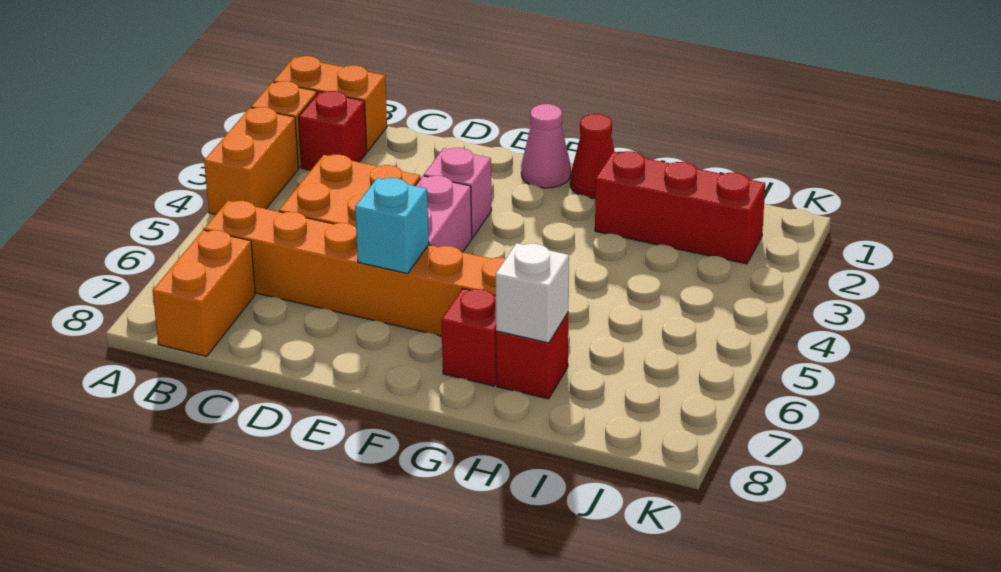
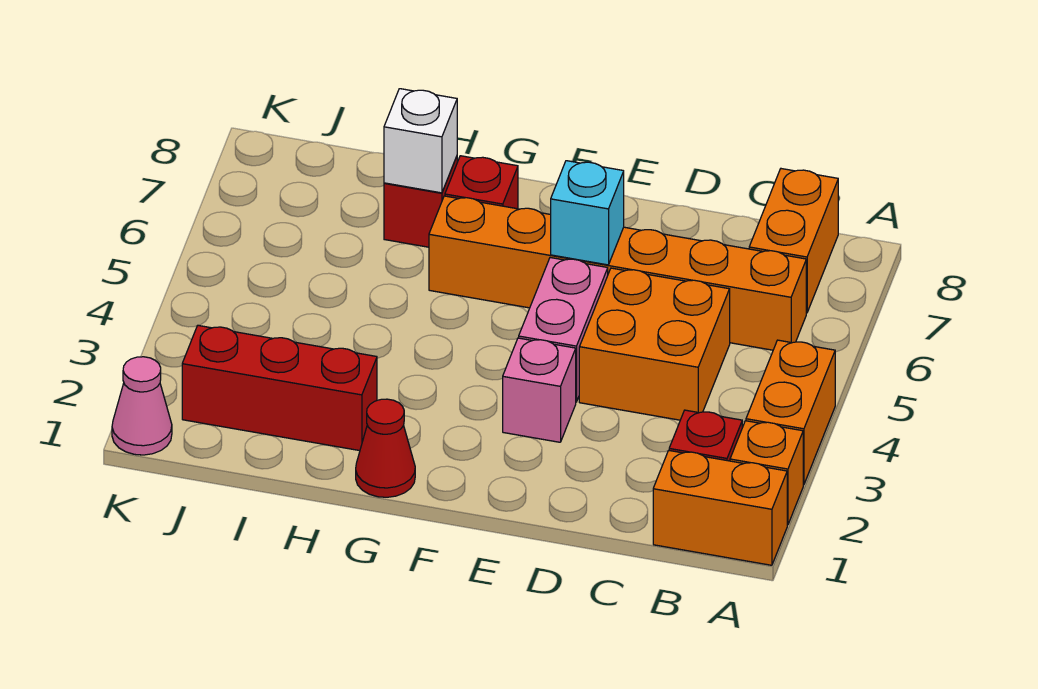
pink cone F1 level 1 -> pink cone K1 level 1

